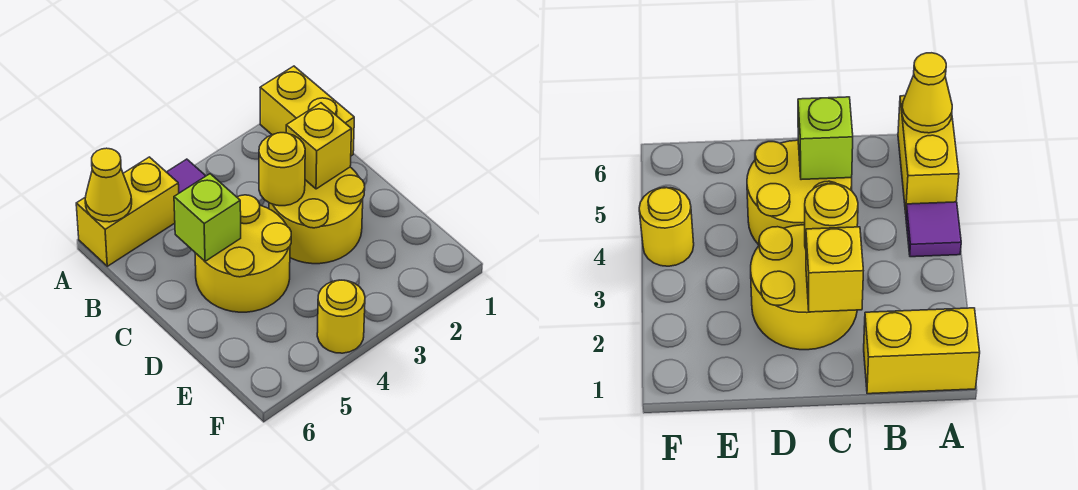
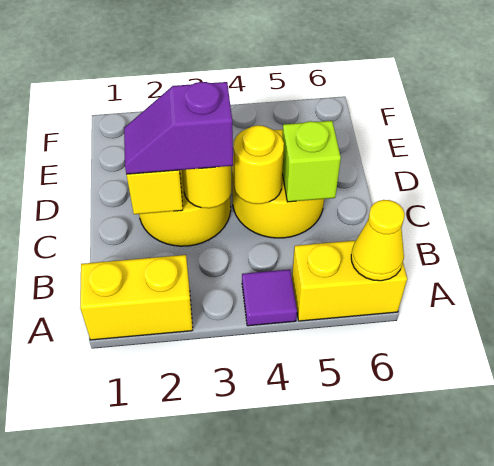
yellow brick A1:B1 level 1 -> yellow brick A1:A2 level 1
none -> purple slope C2:C3 level 3 top 3
yellow round brick F4 level 1 -> yellow round brick C4 level 2

